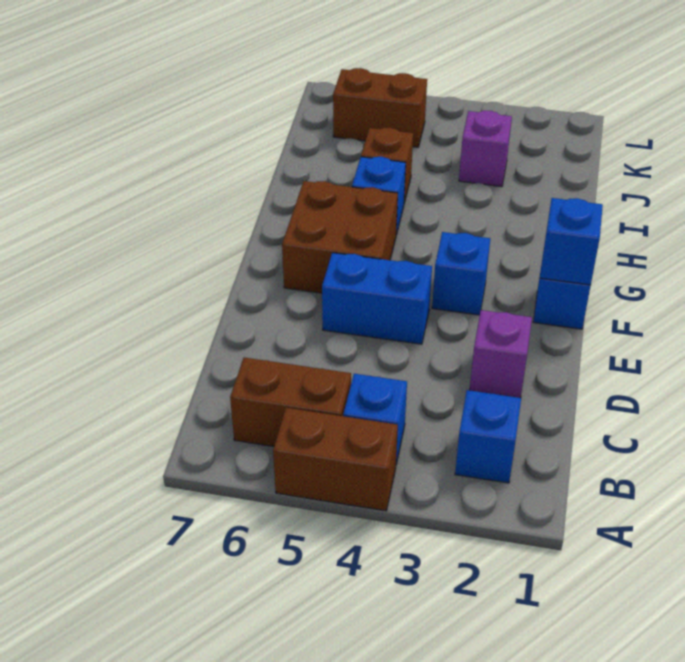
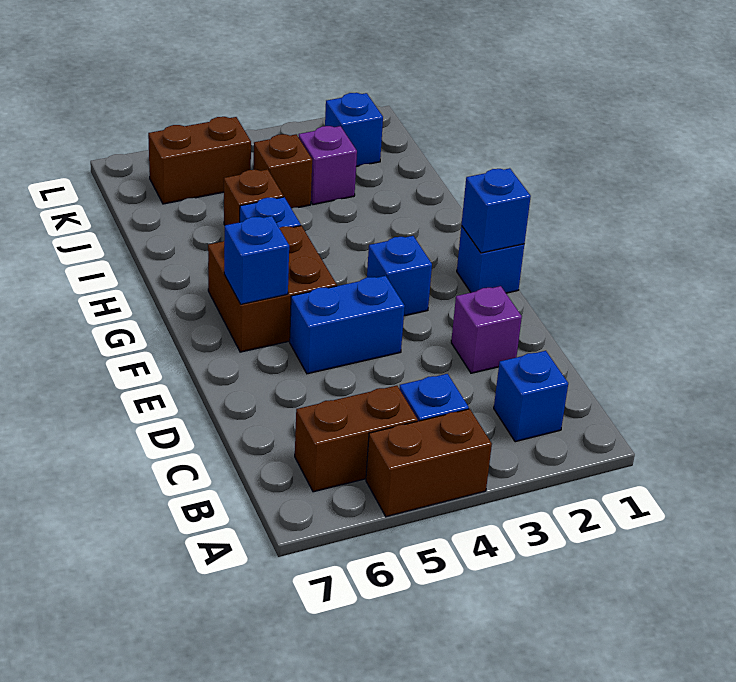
none -> blue brick F6 level 2
none -> brown brick J4 level 1
none -> blue brick K2 level 1

